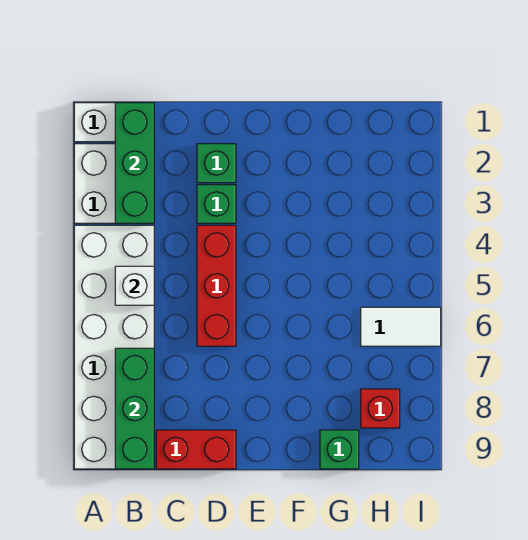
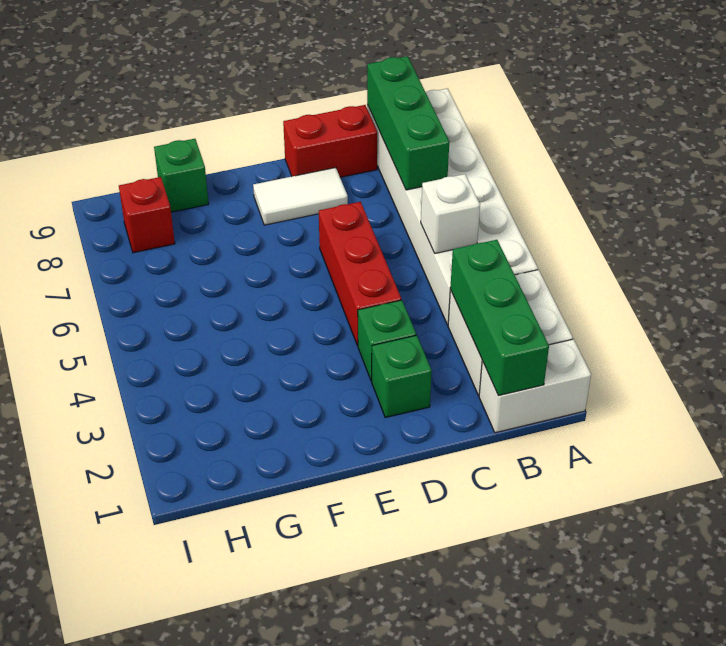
white tile H6:I6 level 1 -> white tile D8:E8 level 1

